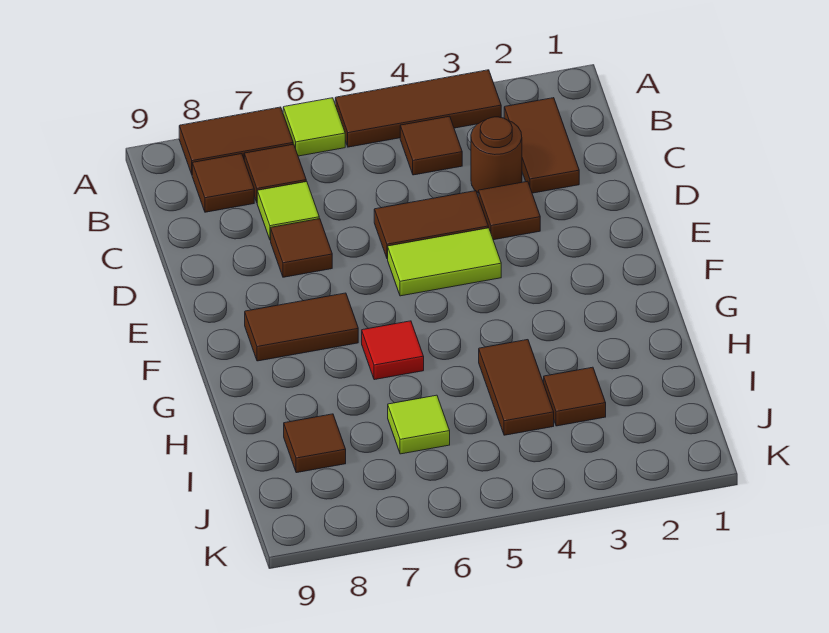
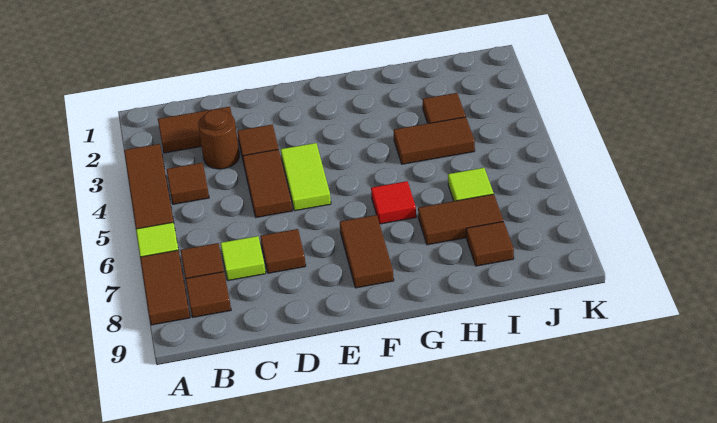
none -> brown tile H7:I7 level 1

